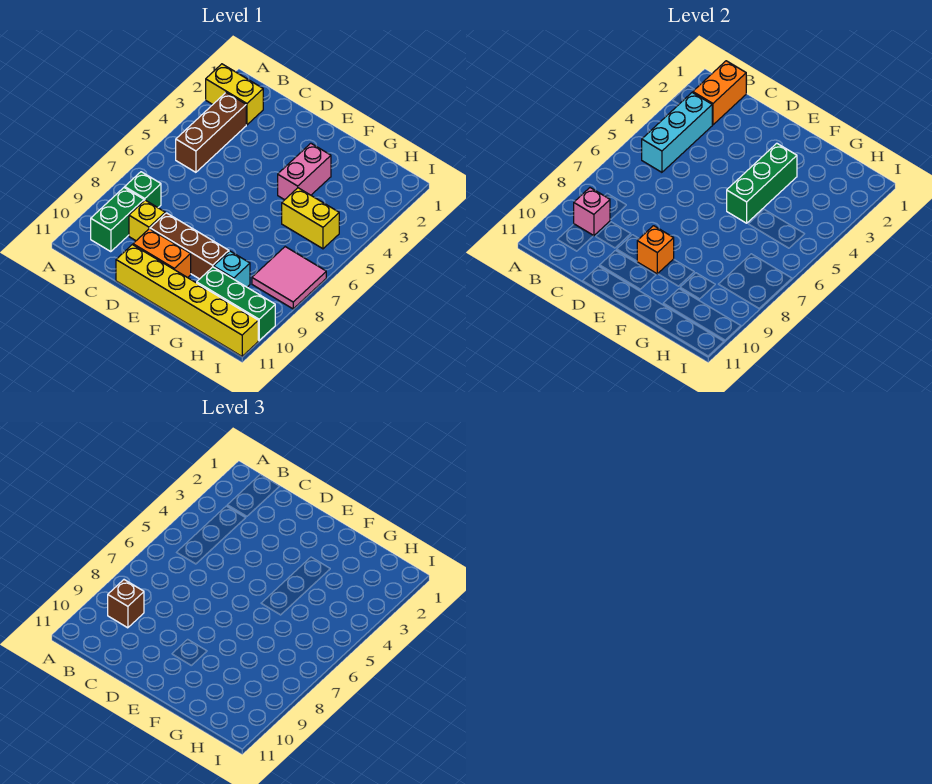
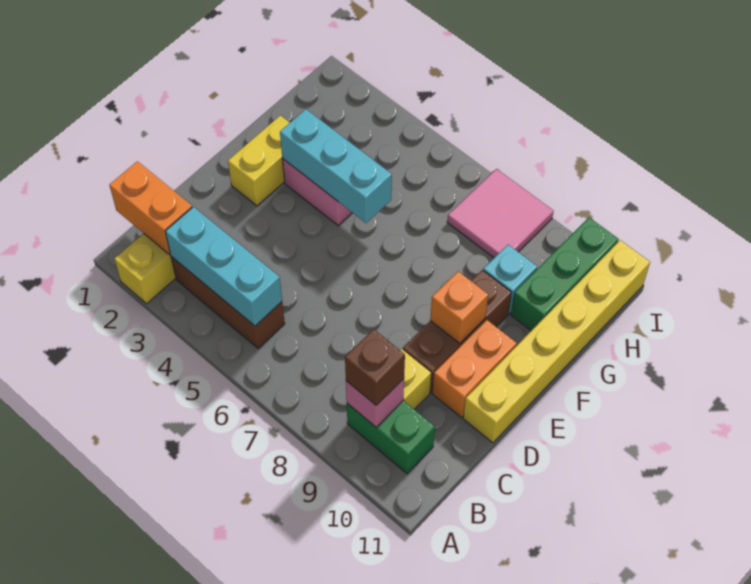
green brick B8 level 1 -> none
green brick F3:F5 level 2 -> cyan brick F3:F5 level 2
yellow brick G5:H5 level 1 -> yellow brick E2:F2 level 1

